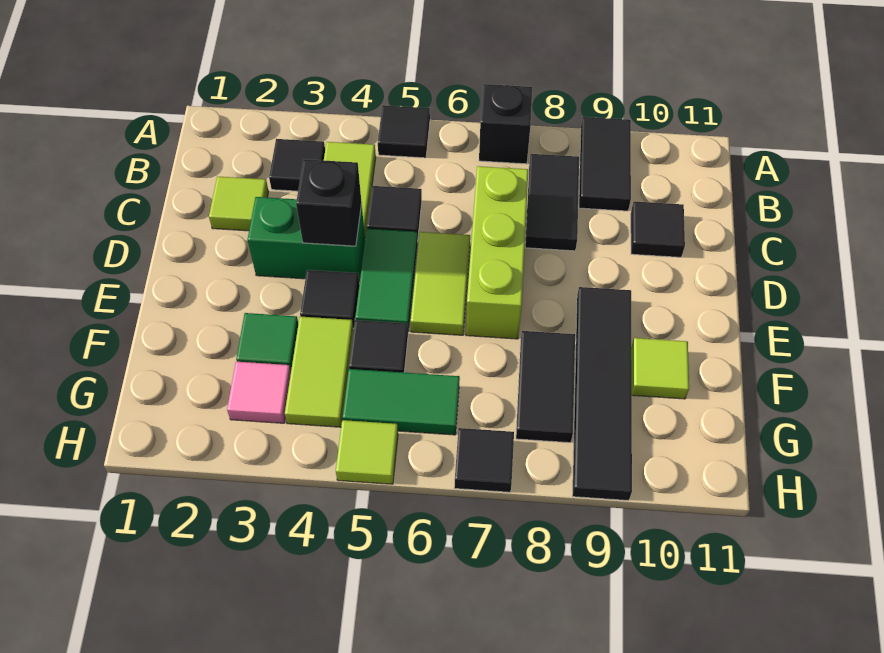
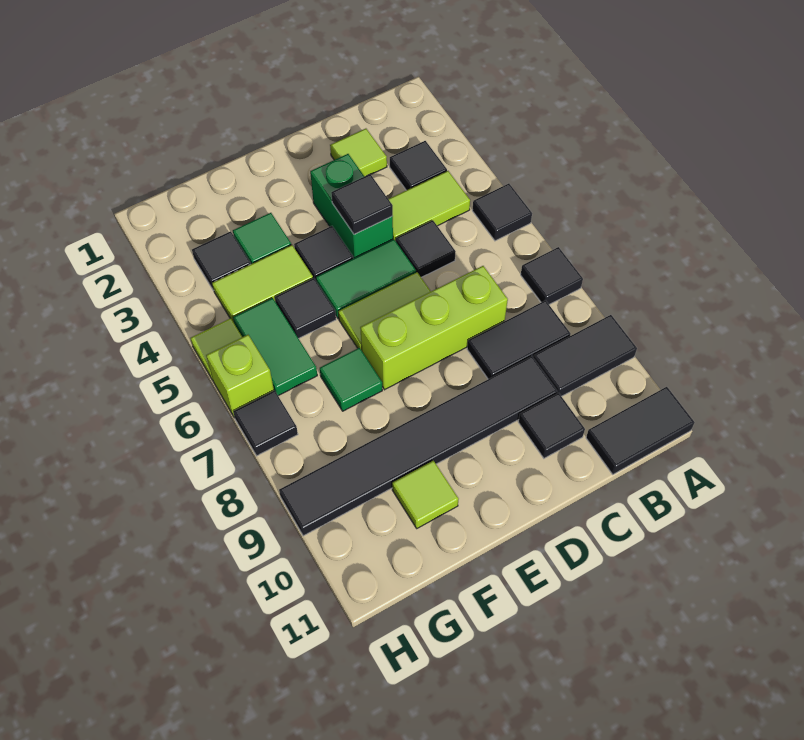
black brick A7 level 1 -> black tile A7 level 1
black brick D4 level 2 -> black tile D4 level 2
black tile E9:H9 level 1 -> black tile C9:H9 level 1
none -> green tile F7 level 1
black tile F8:G8 level 1 -> black tile A11:B11 level 1
pink tile G3 level 1 -> black tile G3 level 1
none -> lime brick H6 level 1

